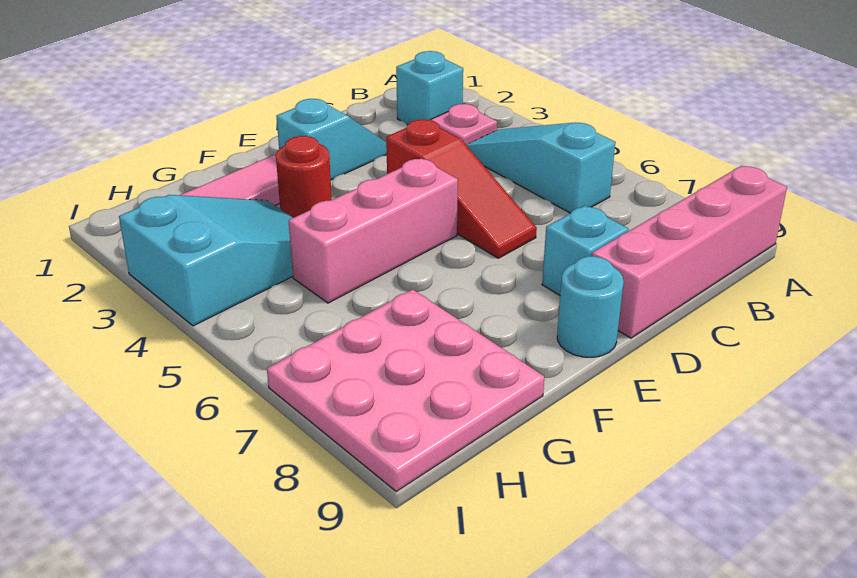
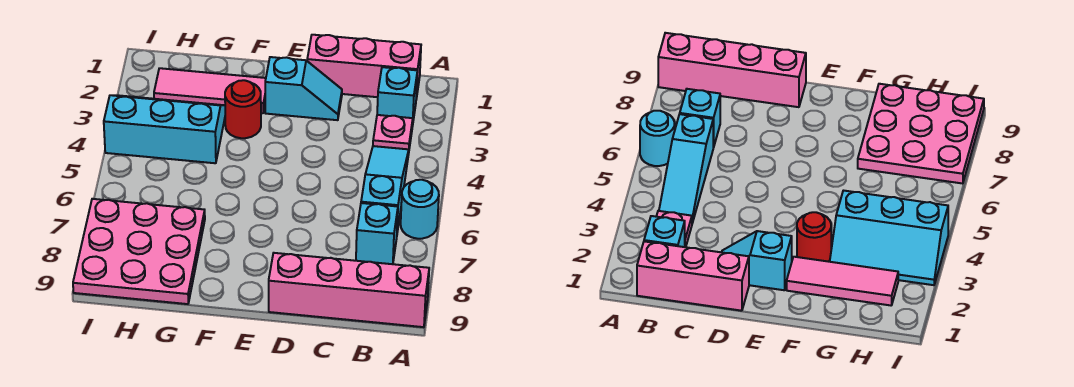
red slope D4:D6 level 1 top 4 -> none
cyan brick D8 level 1 -> cyan brick B7 level 1
pink brick E5:G5 level 1 -> pink brick B1:D1 level 1
cyan round brick E9 level 1 -> cyan round brick A6 level 1
cyan slope G3:I4 level 1 top I -> cyan slope G3:I4 level 1 top 4

